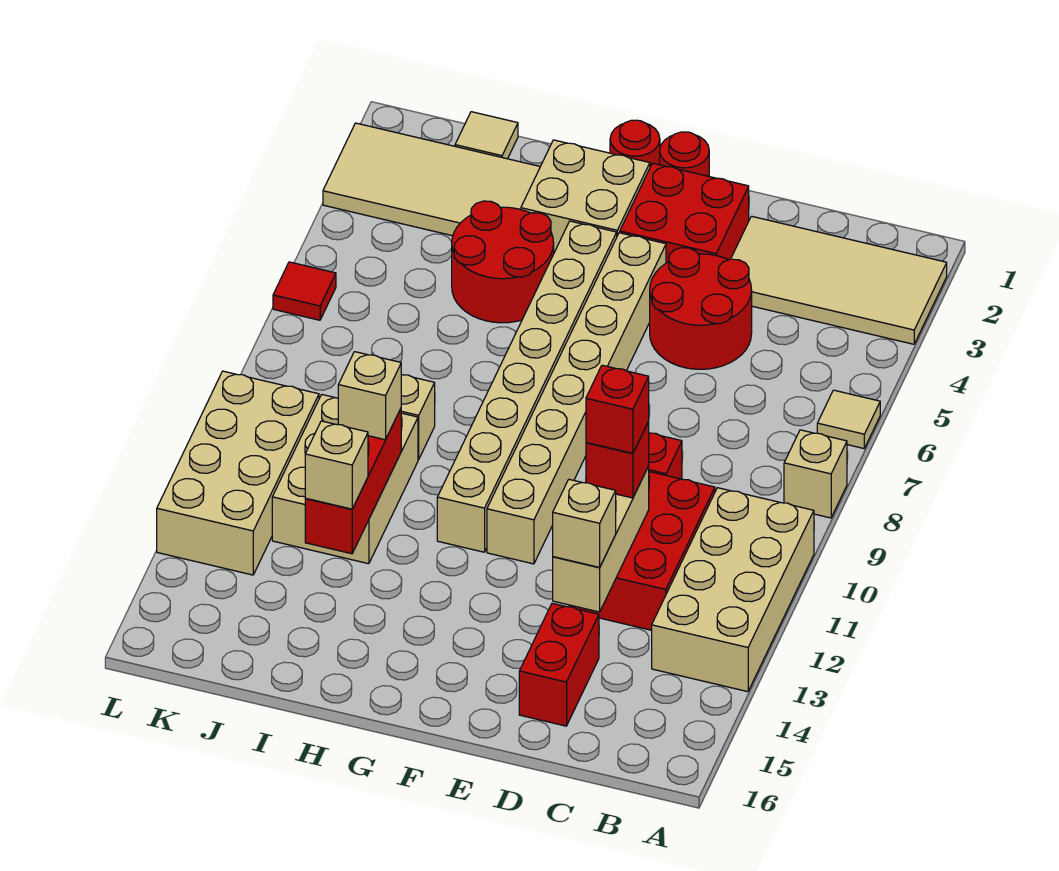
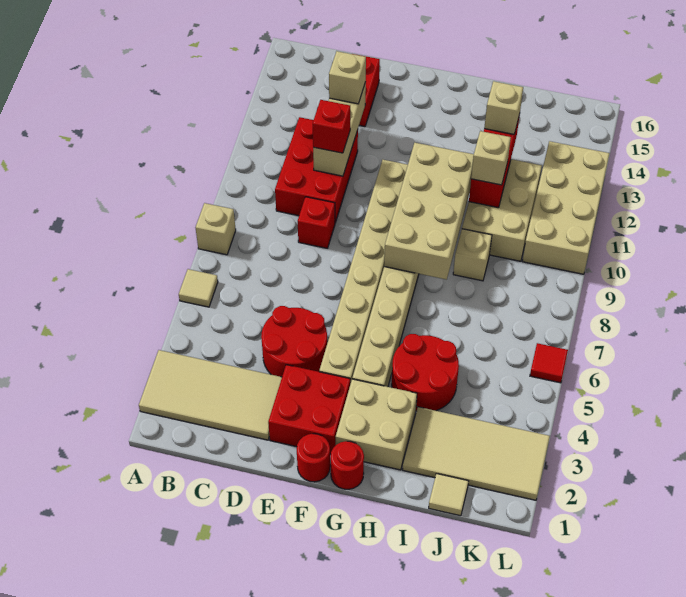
tan brick A10:B13 level 1 -> tan brick G8:H11 level 2
red brick D11 level 4 -> none

